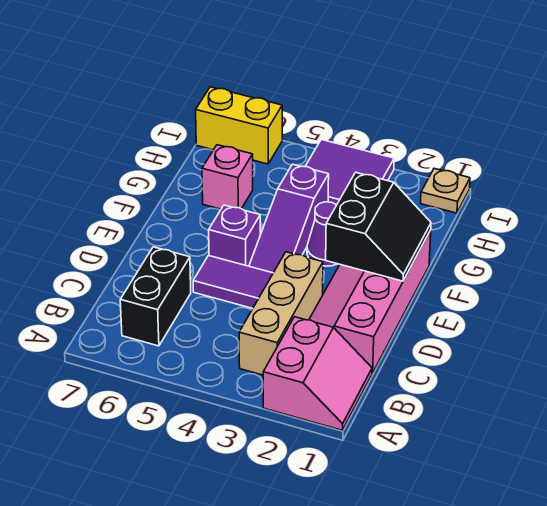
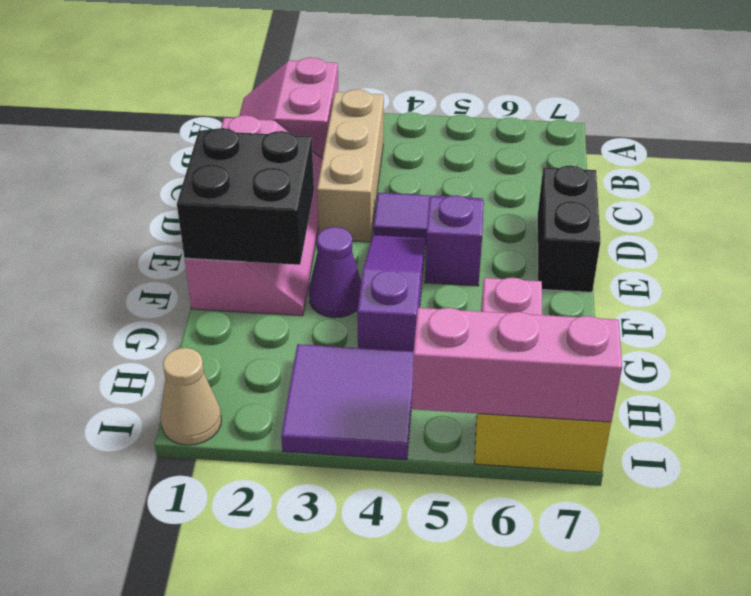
black brick B6:C6 level 1 -> black brick D7:E7 level 1
black slope E1:F2 level 2 top 2 -> black brick E1:F2 level 2
tan plate I1 level 1 -> tan cone I1 level 1
none -> pink brick I5:I7 level 2

